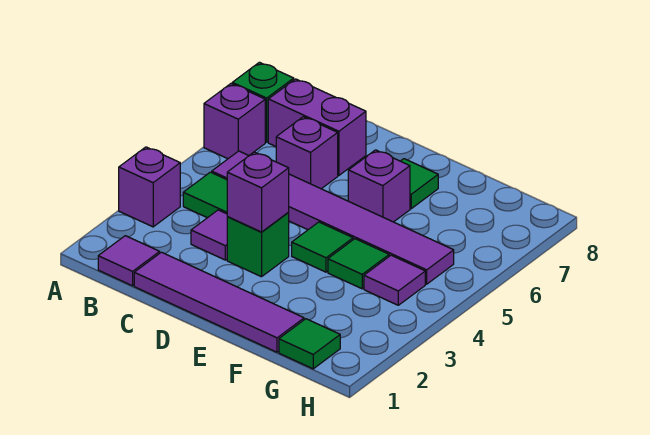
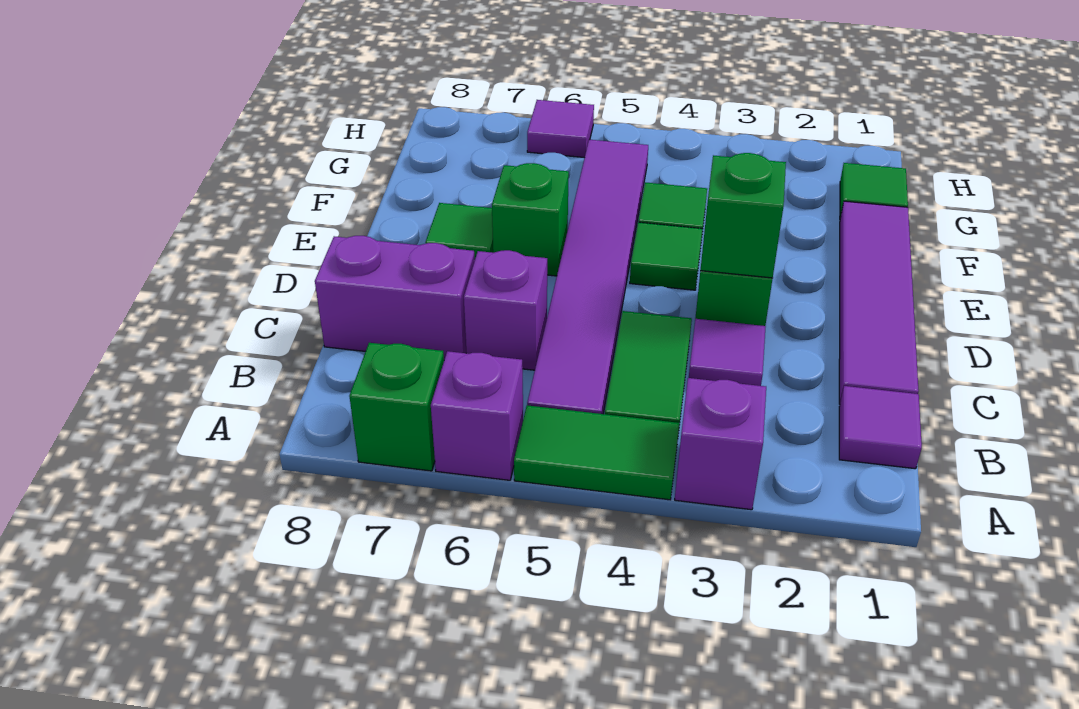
none -> green tile A4:A5 level 1
purple brick B7:C7 level 1 -> purple brick C7:C8 level 1
purple brick D3 level 2 -> green brick D3 level 2
purple brick E6 level 1 -> green brick E6 level 1
purple tile G4 level 1 -> purple tile H6 level 1

